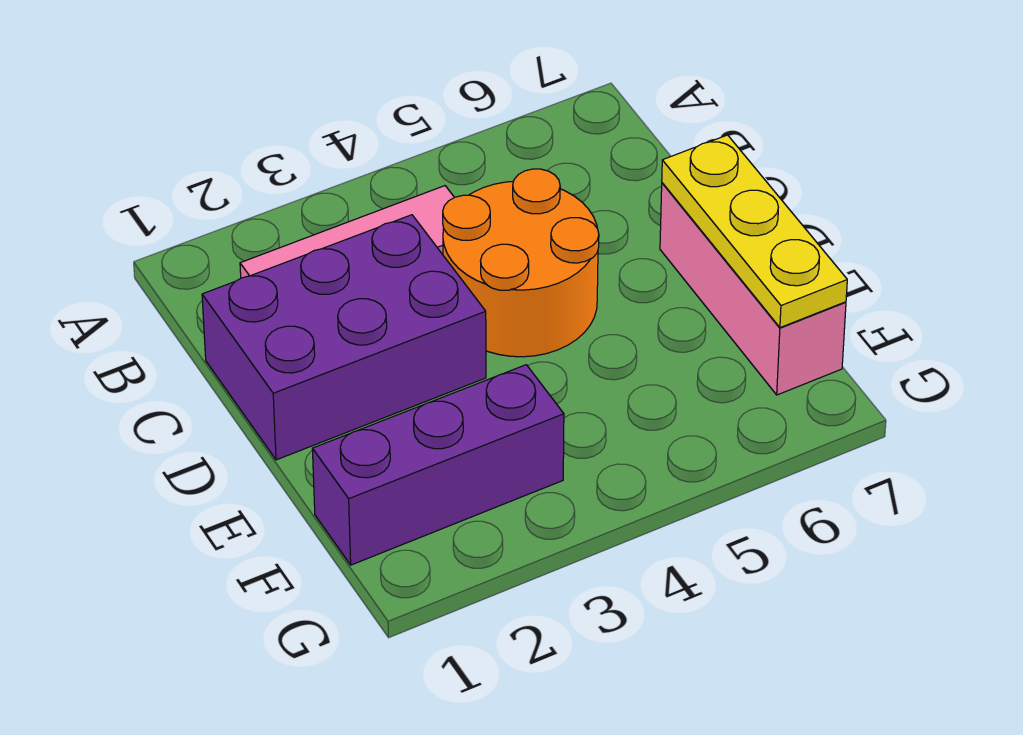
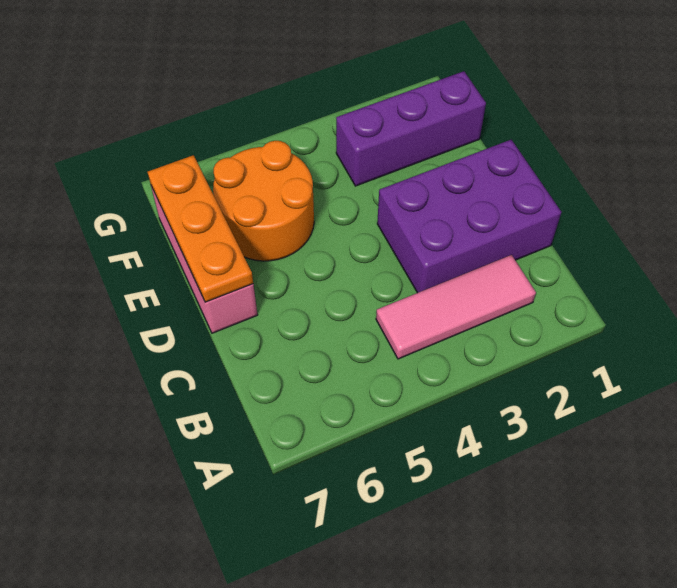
orange round brick C4:D5 level 1 -> orange round brick E5:F6 level 1
yellow plate D7:F7 level 2 -> orange plate D7:F7 level 2

